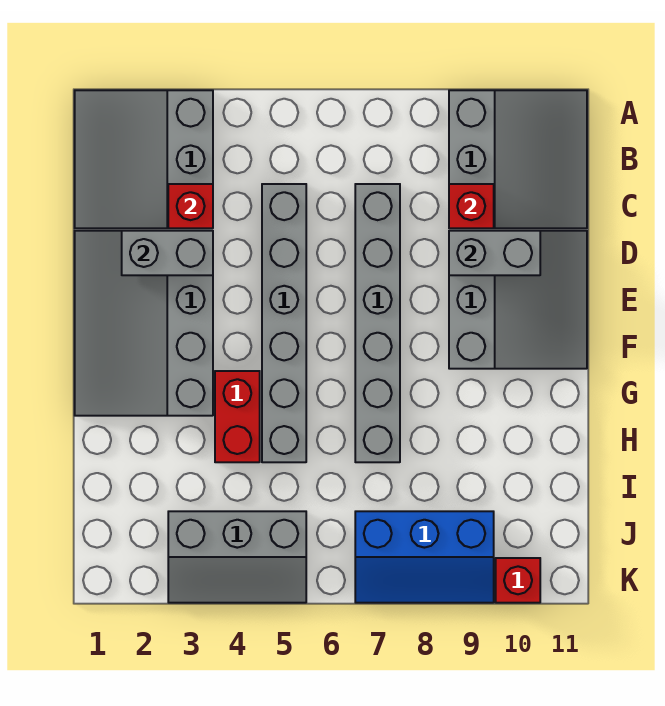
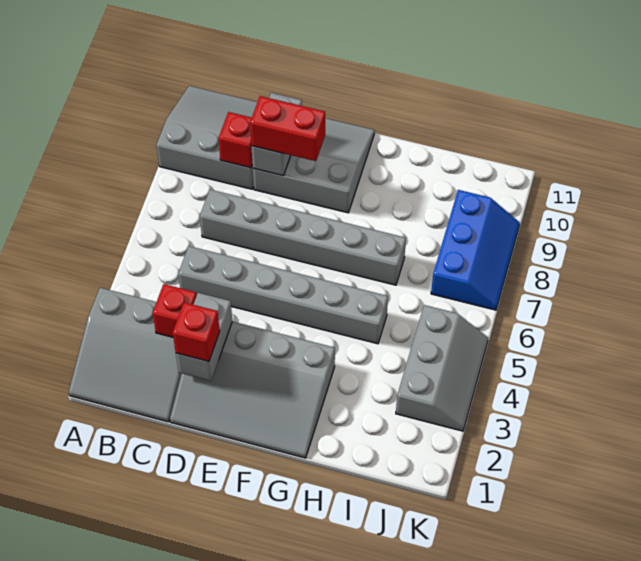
red brick G4:H4 level 1 -> red brick D9:E9 level 3
red brick K10 level 1 -> red brick D2 level 3

